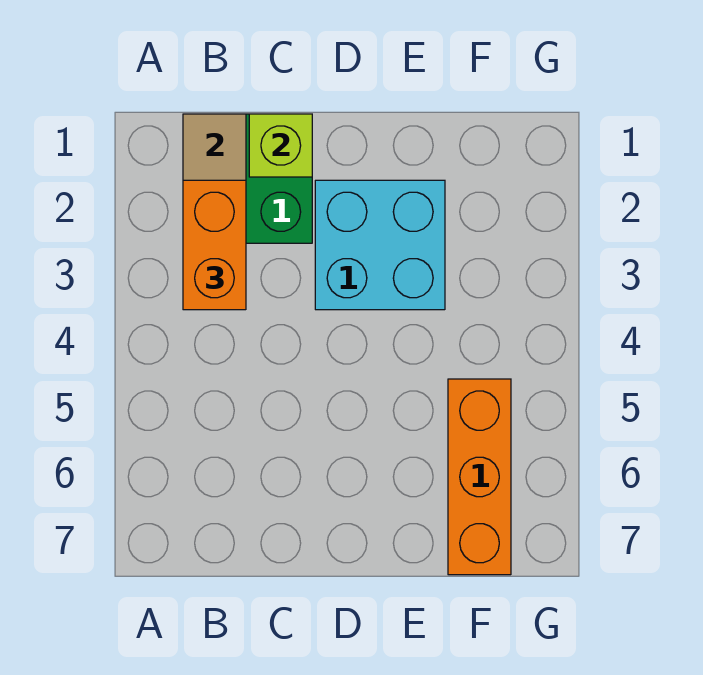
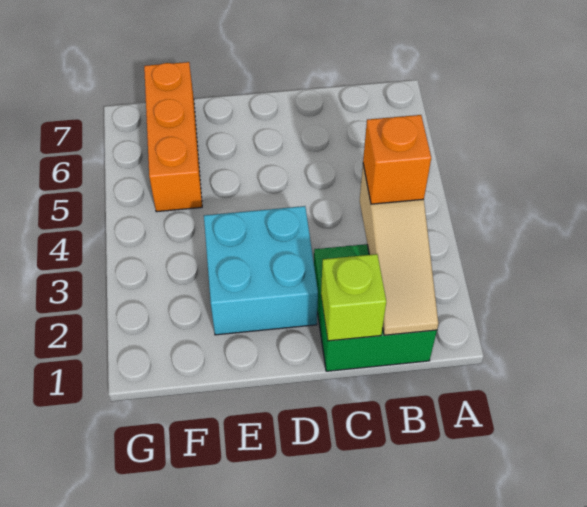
orange brick B2:B3 level 3 -> orange brick B3 level 3

